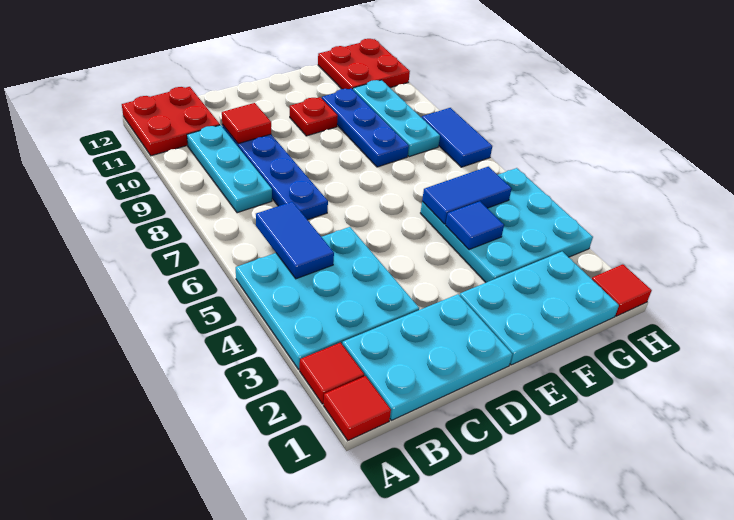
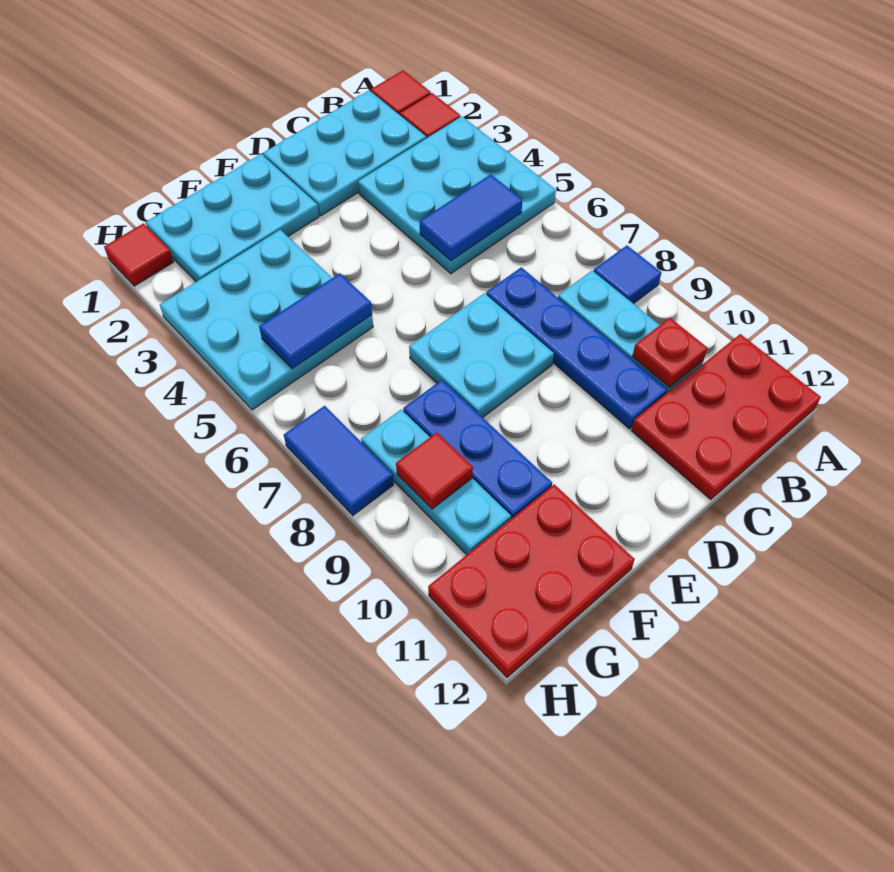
red plate A11:B12 level 1 -> red plate A11:C12 level 1
blue tile B5:B6 level 2 -> blue tile B5:C5 level 2
red tile C10 level 2 -> red tile G9 level 2
none -> cyan plate D7:E8 level 1
red plate E10 level 1 -> red plate B10 level 2
blue tile F4 level 2 -> blue tile A8 level 1
red plate G11:H12 level 1 -> red plate F11:H12 level 1

